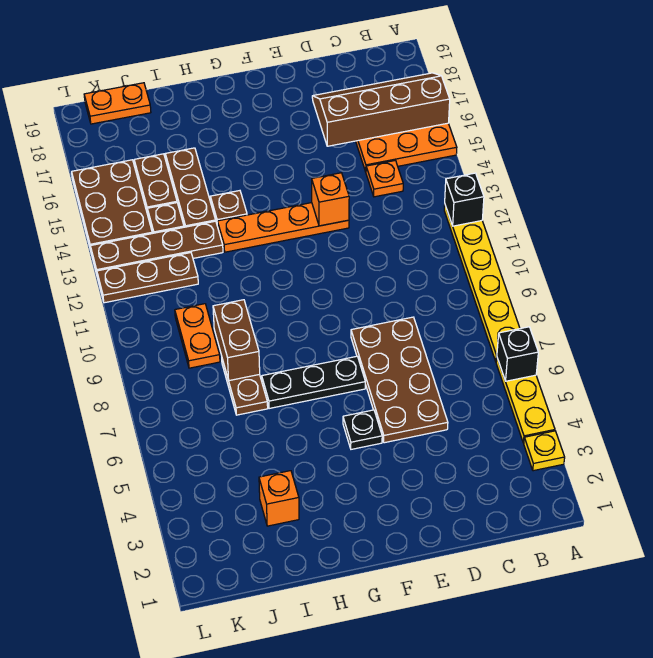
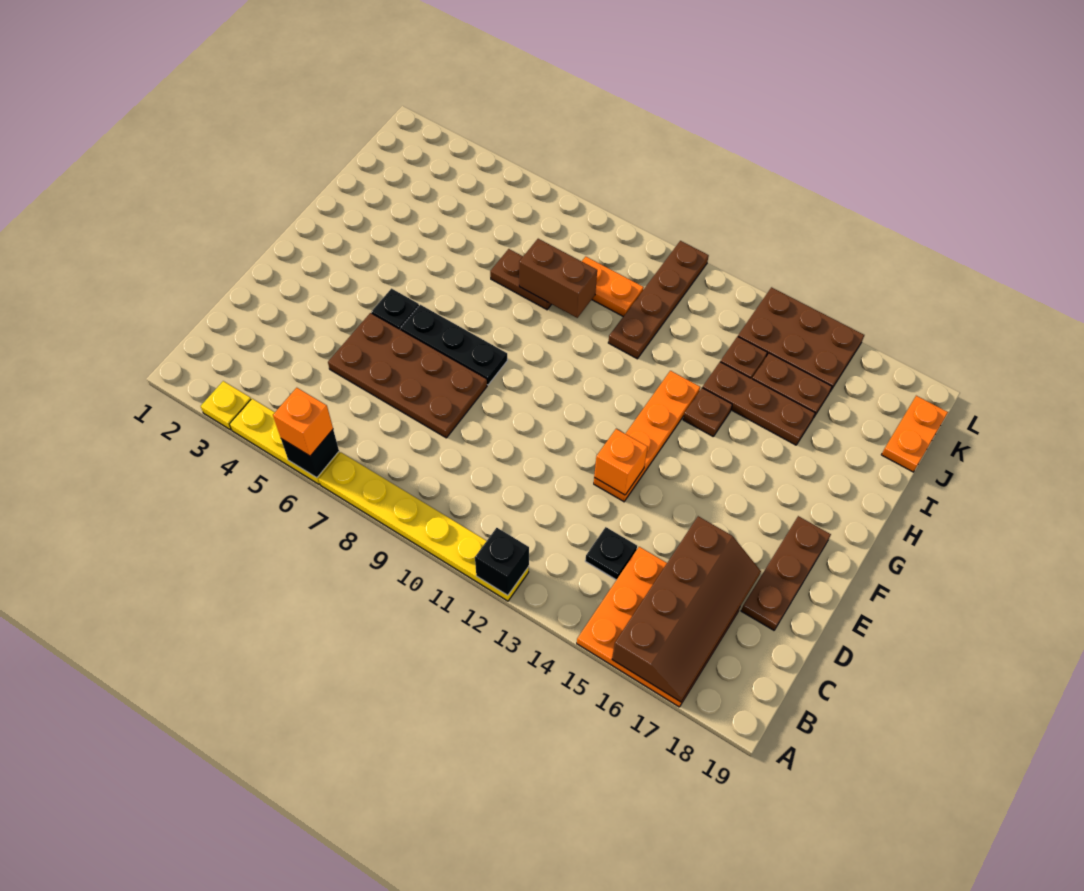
orange plate C14 level 1 -> black plate C14 level 1
black plate F7:H7 level 1 -> black plate F6:F8 level 1
orange brick I3 level 1 -> orange brick A6 level 3
brown plate I13:L13 level 1 -> brown plate I11:L11 level 1
brown plate J12:L12 level 1 -> brown plate D18:F18 level 1

